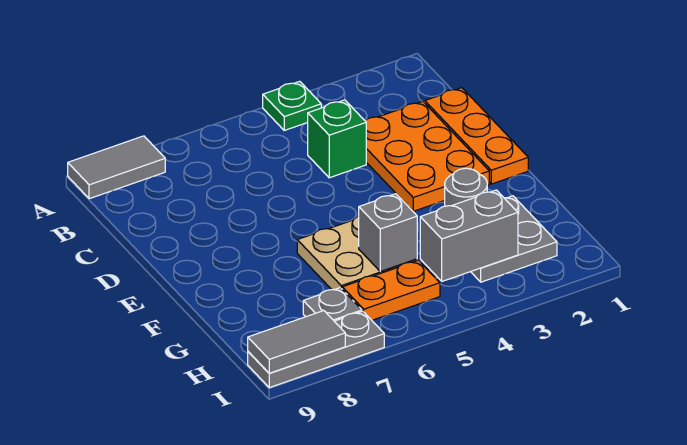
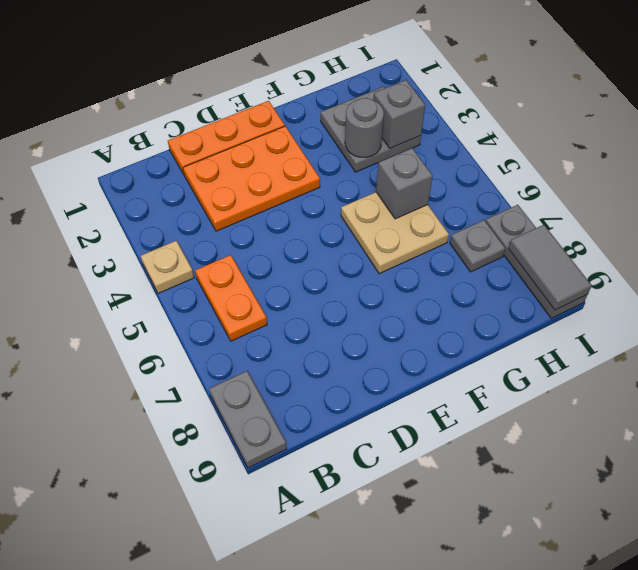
green plate A4 level 1 -> tan plate A4 level 1
grey tile A8:A9 level 1 -> grey plate A8:A9 level 1
green brick C4 level 1 -> none
grey brick H3:H4 level 2 -> grey brick H3 level 2
orange plate H5:H6 level 1 -> orange plate B5:B6 level 1

